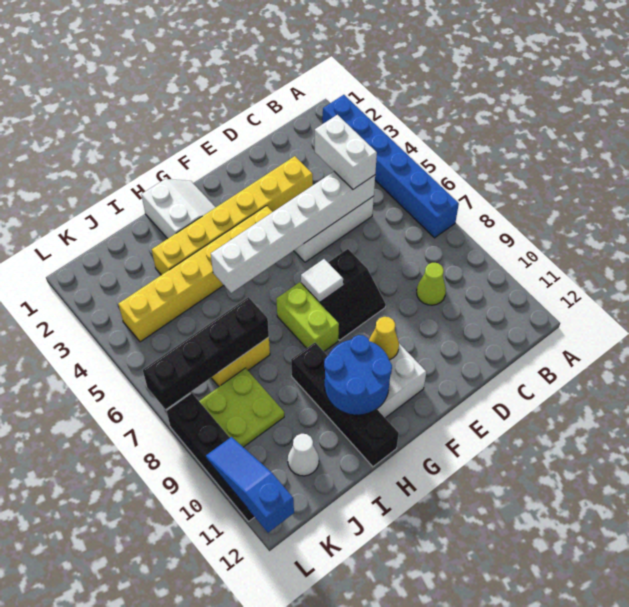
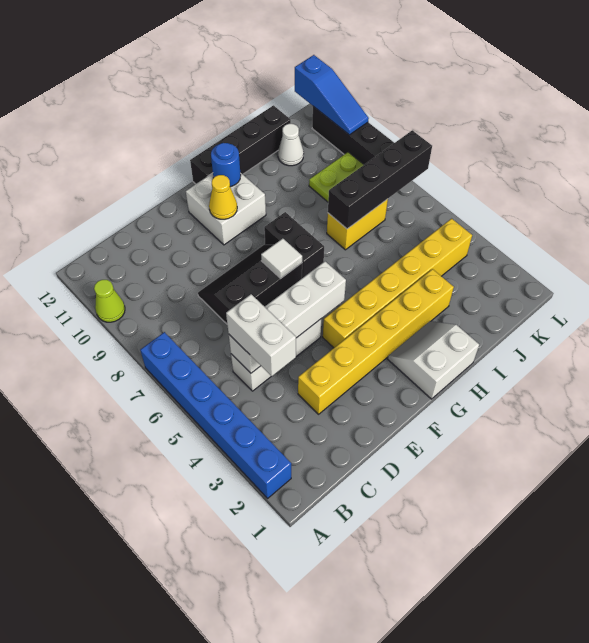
white brick C5:H5 level 2 -> white brick C5:F5 level 2
lime cone C9 level 1 -> lime cone A10 level 1
black slope E7:F8 level 1 top 7 -> black slope D7:F8 level 1 top 7
white slope G1:H2 level 1 top H -> white slope G1:H2 level 1 top 1
lime brick G7:G8 level 1 -> black brick G7:G8 level 1
blue round brick G10:H11 level 2 -> blue round brick G11 level 2
black brick H9:H12 level 1 -> black brick G12:J12 level 1

